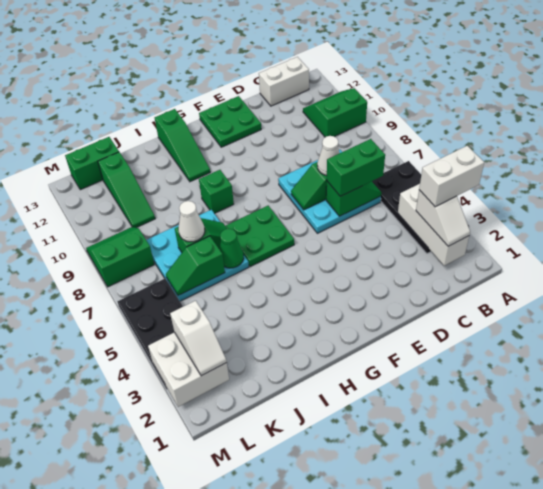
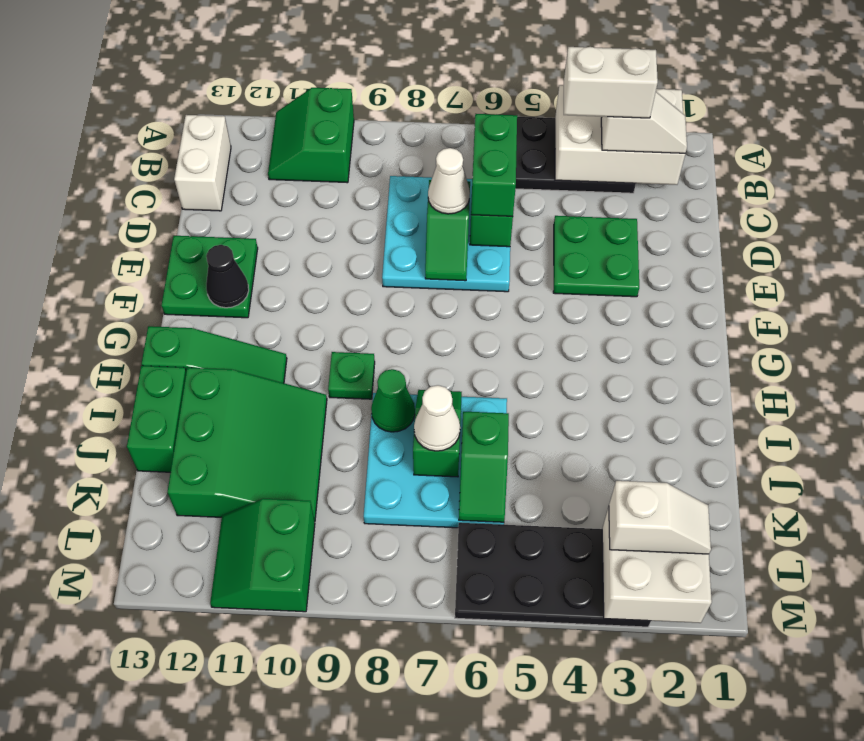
white brick A3:B3 level 4 -> white brick B3:B4 level 4
white brick B2:B4 level 2 -> white brick A2:B4 level 2
none -> black cone F12 level 2
green plate G6:H7 level 1 -> green plate D3:E4 level 1
green brick H9 level 1 -> green plate H9 level 1
green cone I6 level 2 -> green cone I8 level 2
green slope K10:K12 level 1 top 12 -> green slope I10:K12 level 1 top 12
green brick K13:L13 level 1 -> green brick I13:J13 level 1
green slope L8:M9 level 1 top 8 -> green slope L10:M11 level 1 top 10

